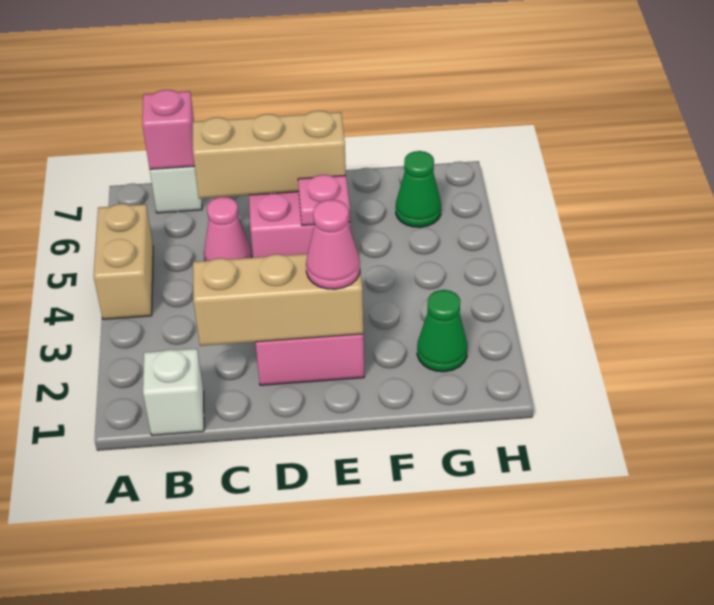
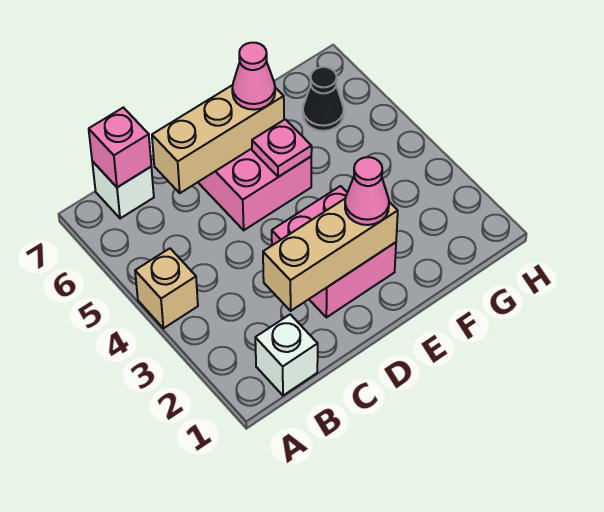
tan brick A4:A5 level 1 -> tan brick A4 level 1
pink cone C5 level 1 -> pink cone E6 level 3
green cone G2 level 1 -> none
green cone G6 level 1 -> black cone G6 level 1

